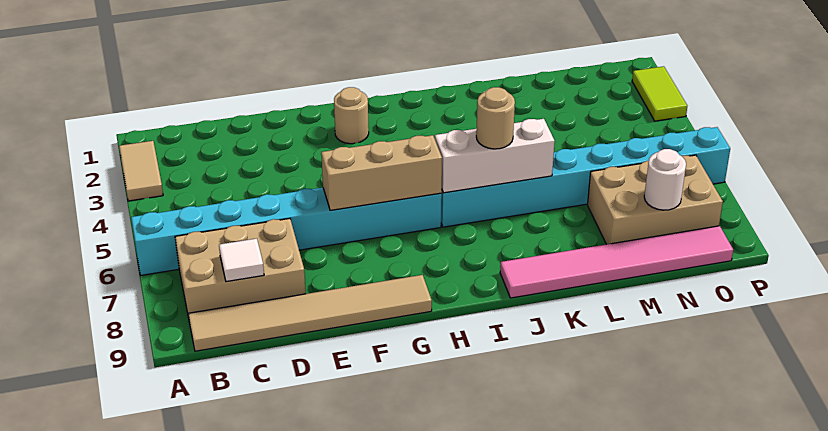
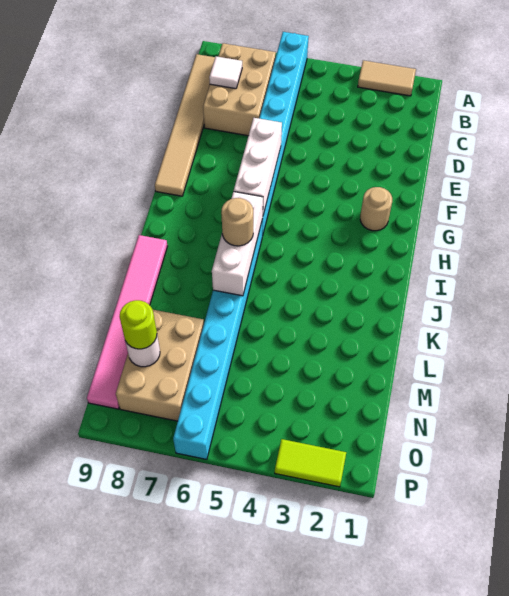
tan brick F6:H6 level 2 -> white brick F6:H6 level 2
none -> lime round brick N8 level 3

